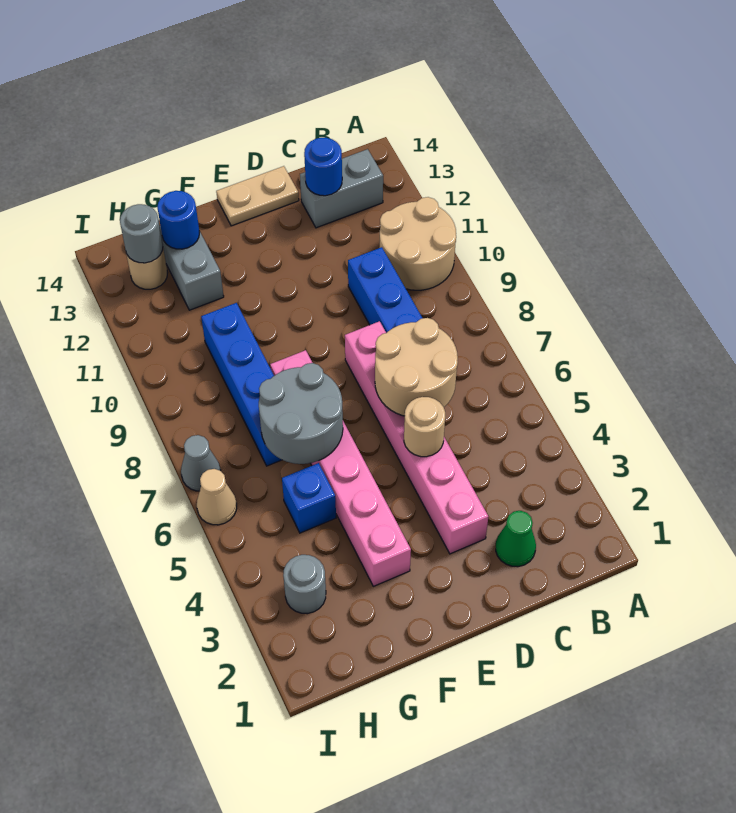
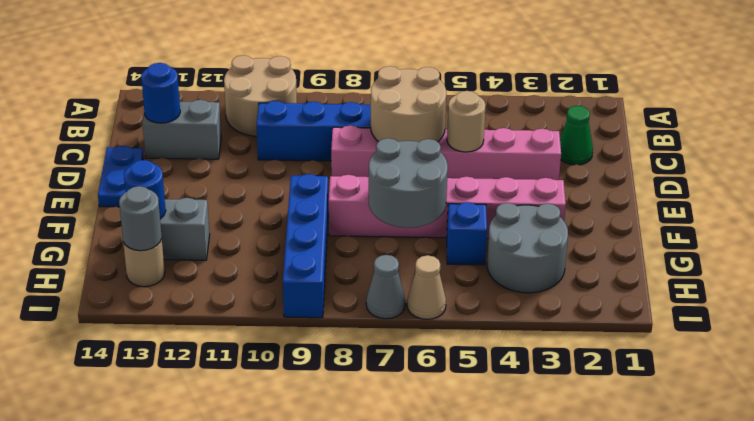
grey brick B13:C13 level 1 -> grey brick C12:C13 level 1
tan plate D14:E14 level 1 -> blue plate D14:E14 level 1
blue brick G7:G10 level 1 -> blue brick F9:I9 level 1
grey round brick H3 level 1 -> grey round brick G3:H4 level 1

